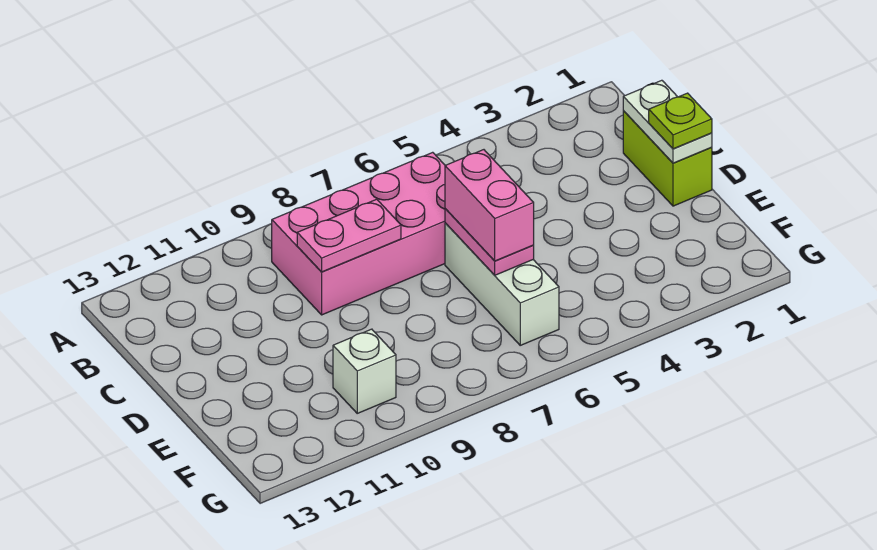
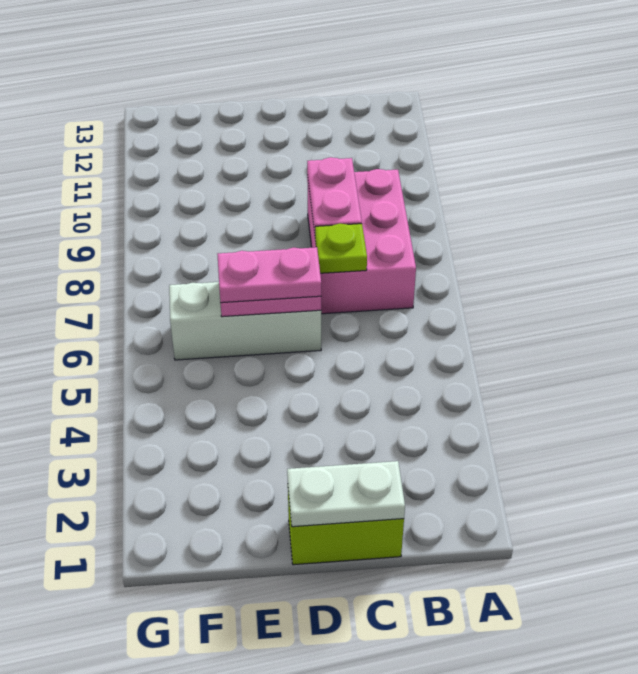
pink brick B6:C9 level 1 -> pink brick B7:C9 level 1
lime plate D1 level 3 -> lime plate C7 level 2
pink brick D6:E6 level 3 -> pink plate D6:E6 level 3
white brick F10 level 1 -> none

